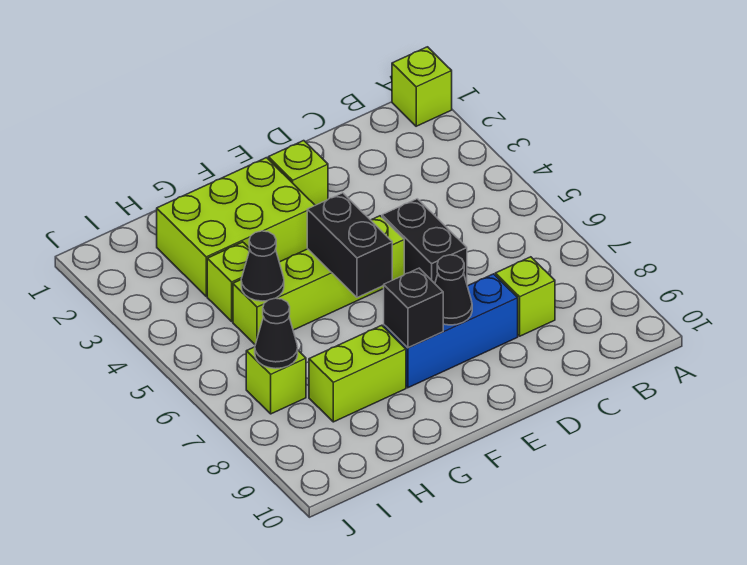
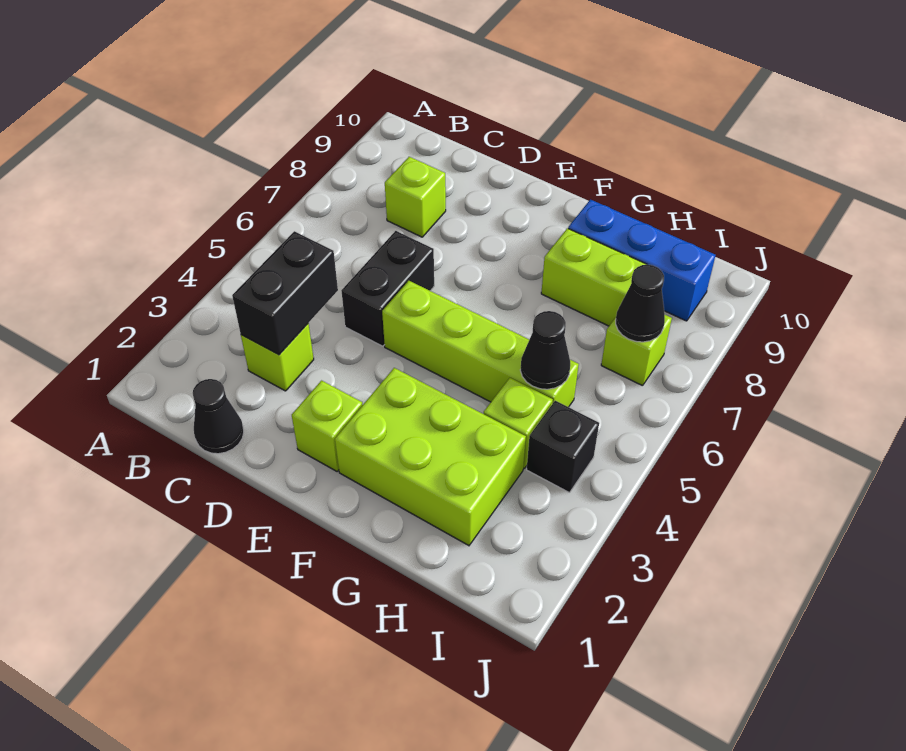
lime brick A1 level 1 -> lime brick C3 level 1
blue brick D8:F8 level 1 -> blue brick G9:I9 level 1
black cone E8 level 2 -> black cone C1 level 1
black brick F5:F6 level 2 -> black brick C3:C4 level 2
black brick F8 level 2 -> black brick I4 level 1

